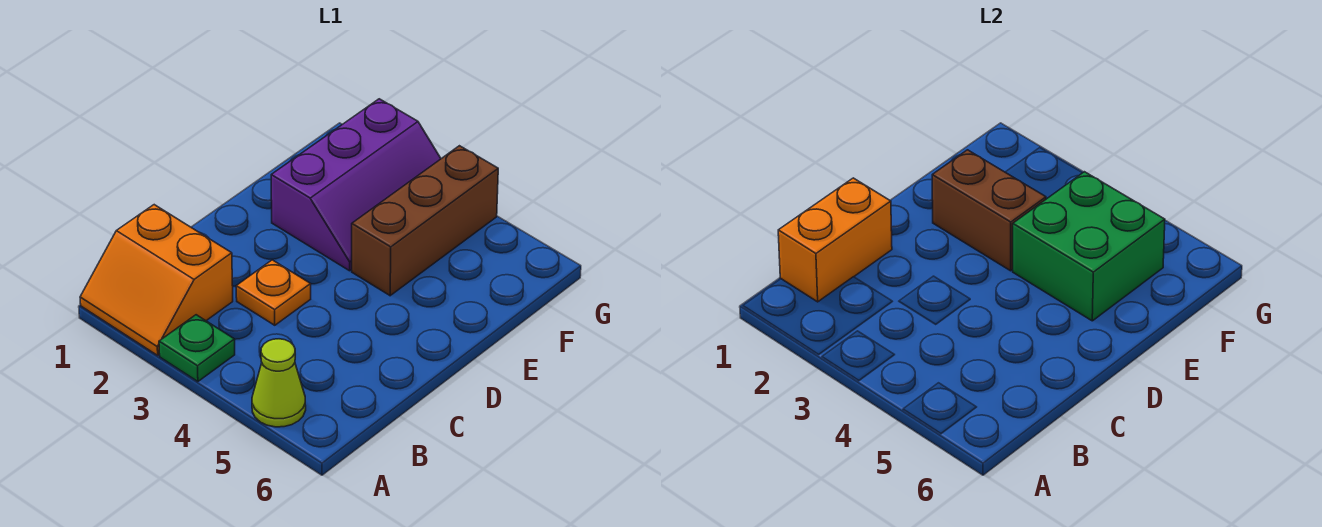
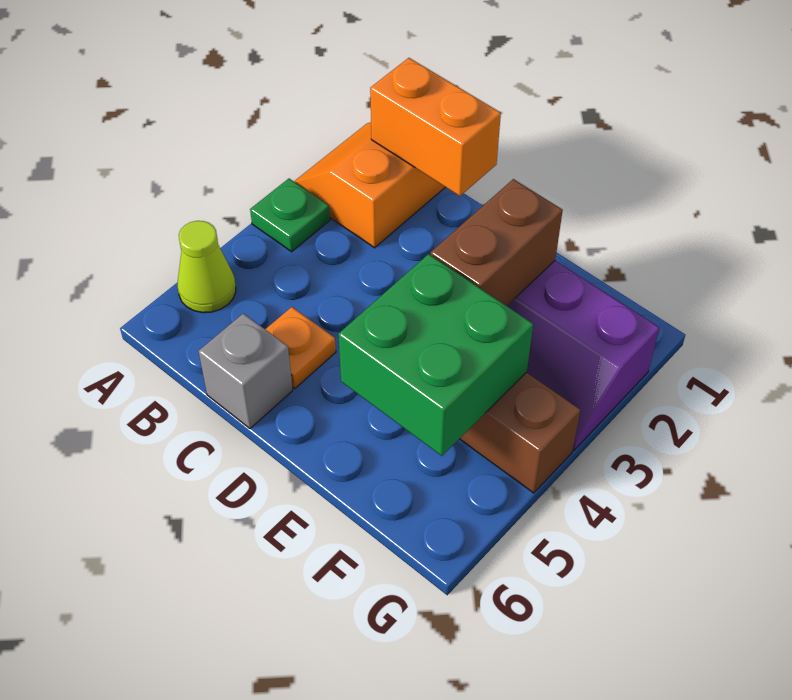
orange plate C3 level 1 -> orange plate C5 level 1
none -> grey brick C6 level 1

